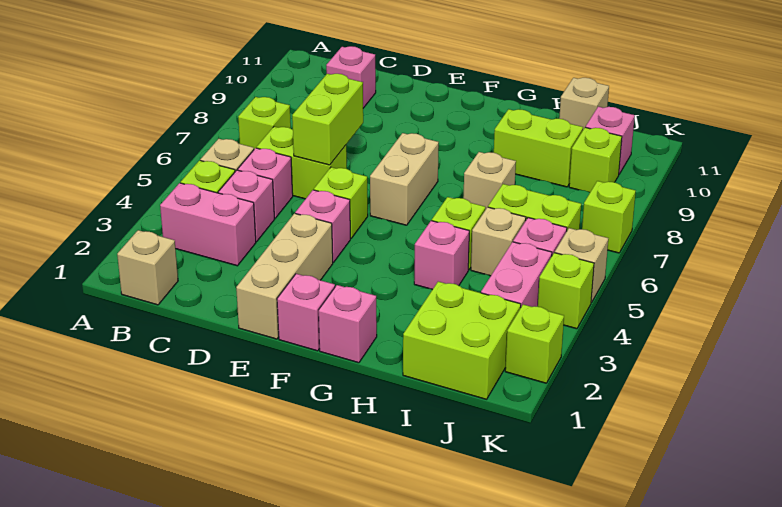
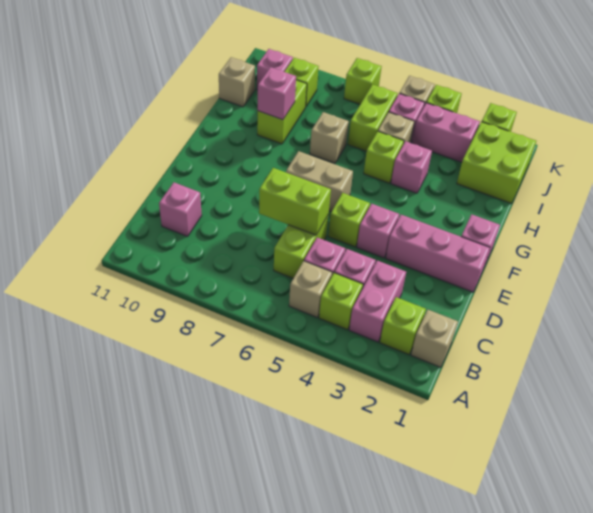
lime brick B7 level 1 -> lime brick B2 level 1
tan brick E1:E3 level 1 -> pink brick E1:E3 level 1
pink brick G1 level 1 -> pink brick H9 level 2

